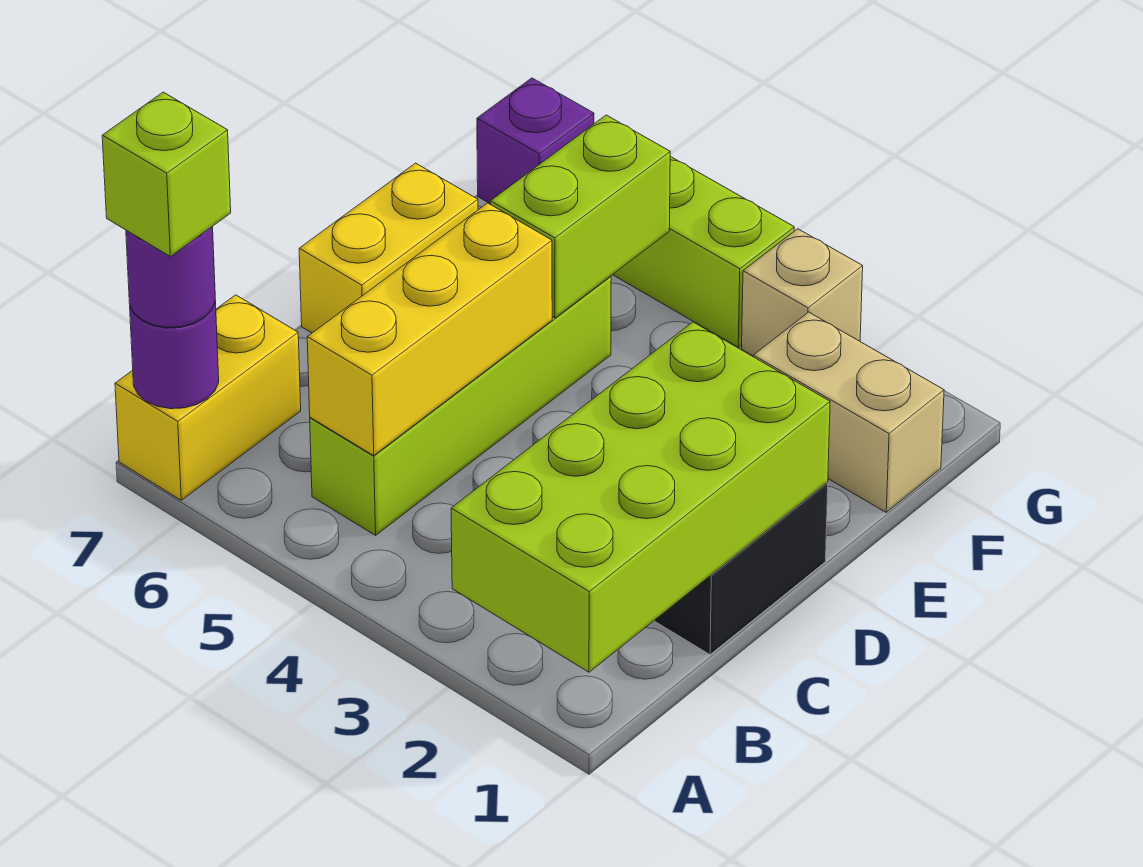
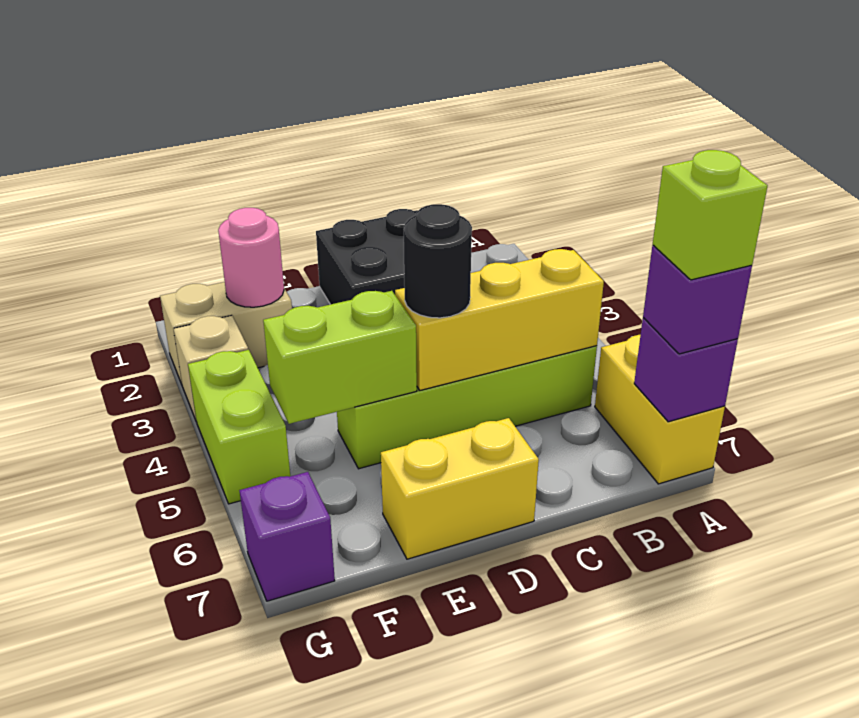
lime brick A1:D2 level 2 -> none
yellow brick A7:B7 level 1 -> yellow brick A6:A7 level 1
purple round brick A7 level 2 -> purple brick A7 level 2
purple round brick A7 level 3 -> purple brick A7 level 3
none -> black round brick D5 level 3
tan brick F1:F2 level 1 -> tan brick F2:G2 level 1
none -> pink round brick F2 level 2

